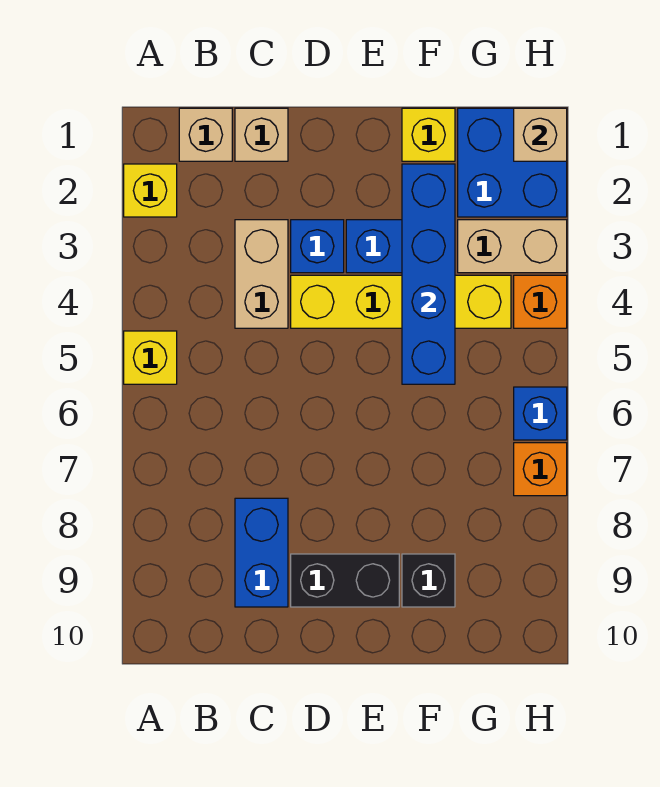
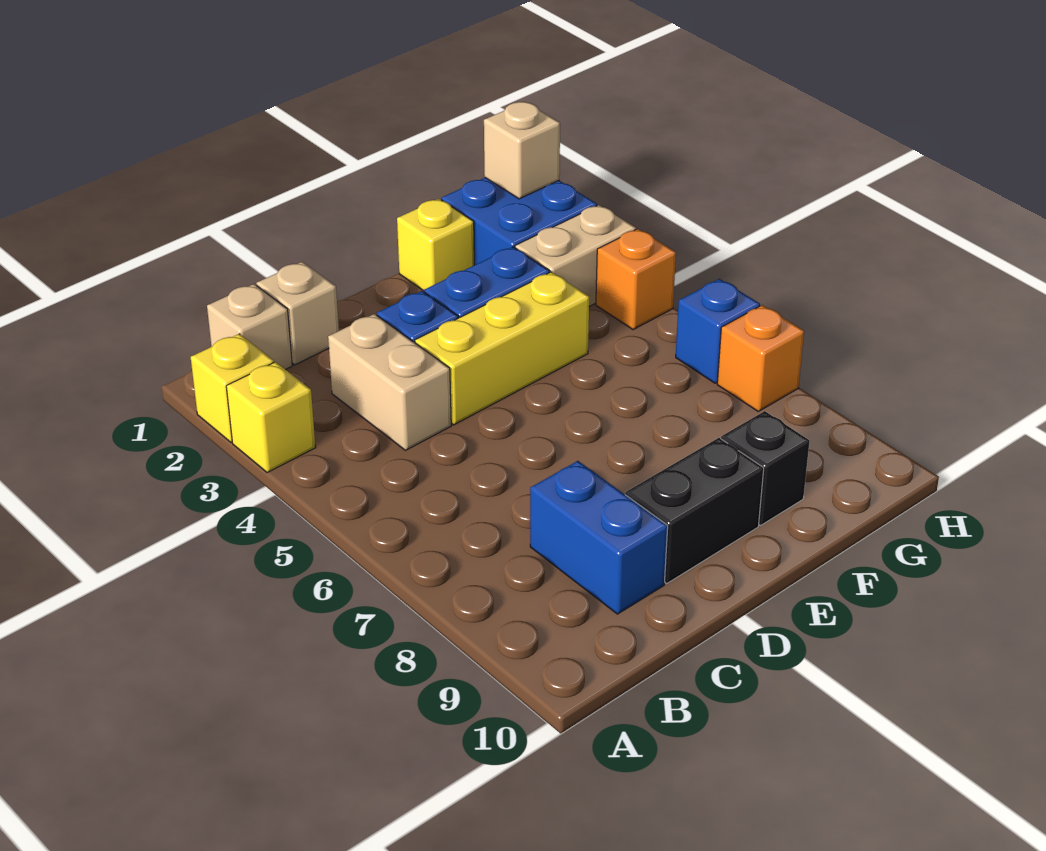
yellow brick A5 level 1 -> yellow brick A3 level 1
yellow brick D4:G4 level 1 -> yellow brick D4:F4 level 1
blue brick F2:F5 level 2 -> none

